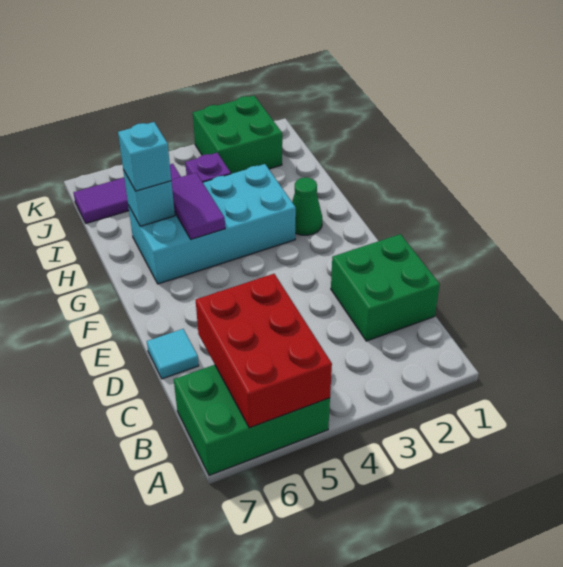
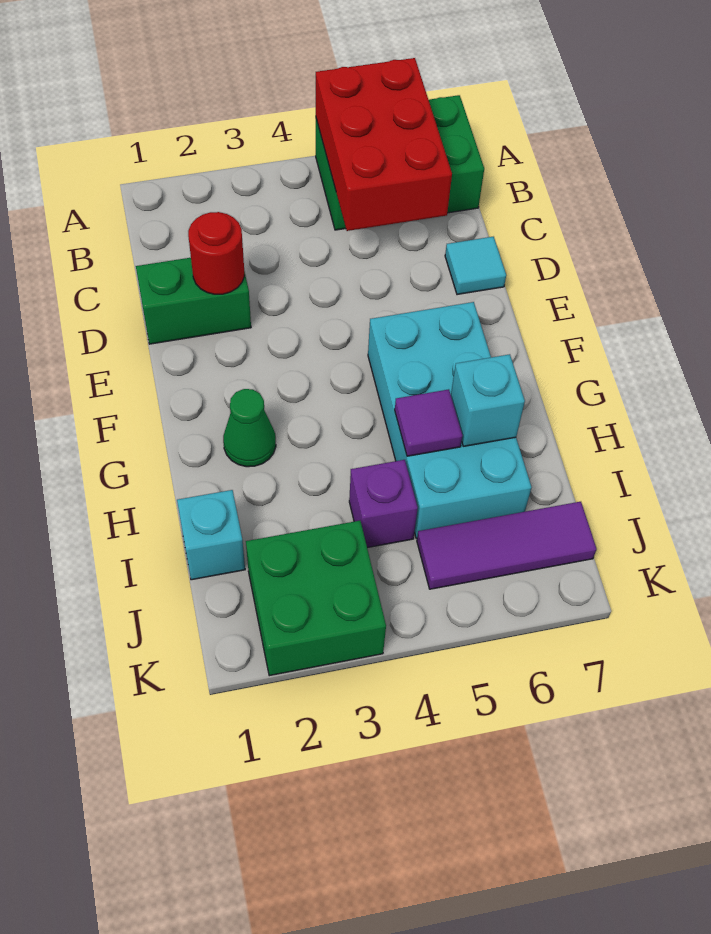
green brick C1:D2 level 1 -> green brick D1:D2 level 1
none -> red round brick D2 level 2
cyan brick G3:H6 level 1 -> cyan brick F5:I6 level 1
purple tile G5:H5 level 2 -> purple tile H5 level 2
cyan brick H6 level 3 -> cyan brick I1 level 1

